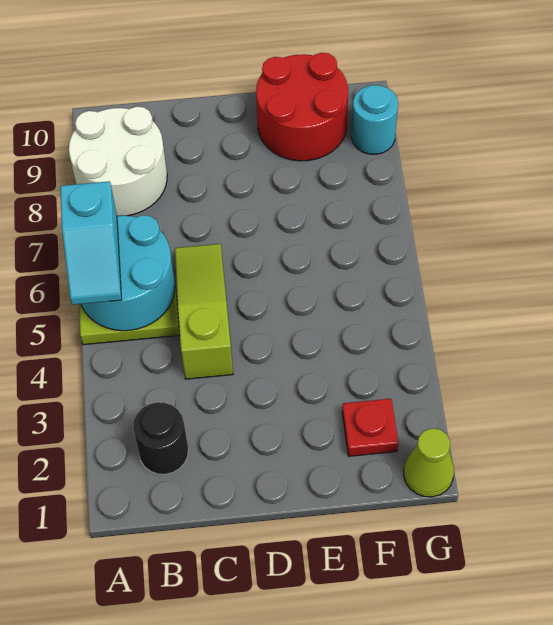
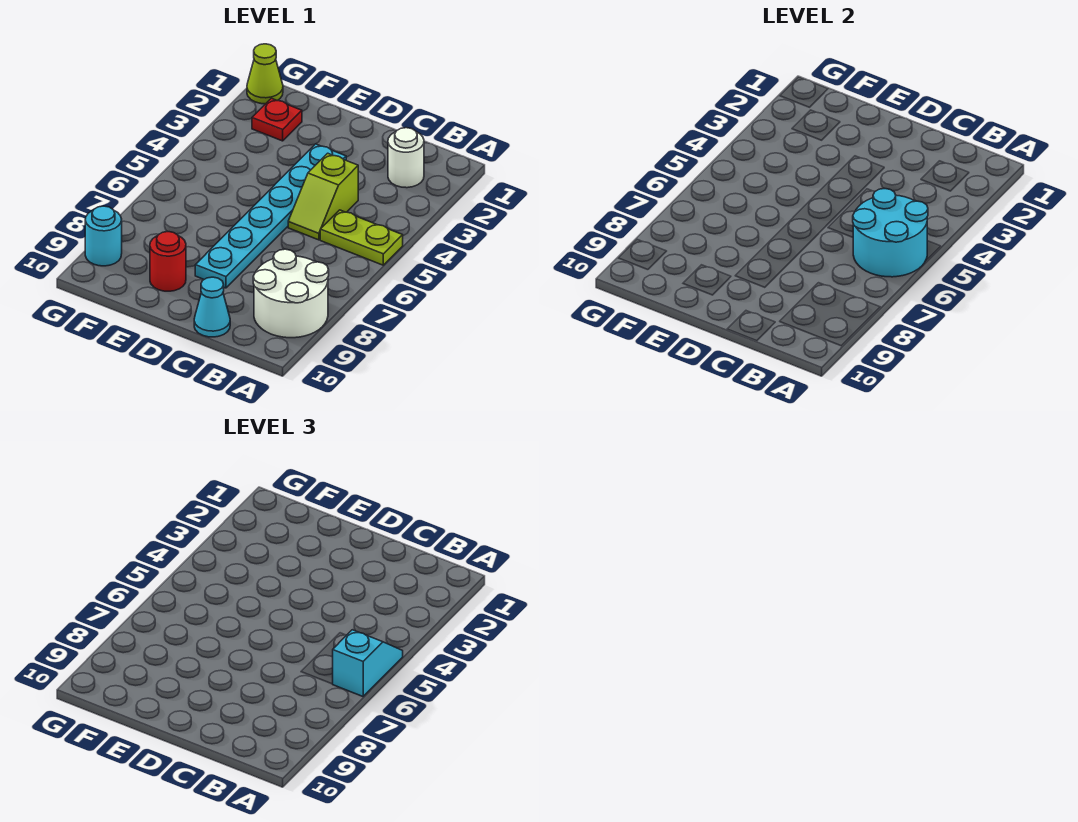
black round brick B2 level 1 -> white round brick B2 level 1
lime slope C4:C6 level 1 top 4 -> lime slope C4:C5 level 1 top 4
none -> cyan cone C10 level 1
none -> cyan plate D3:D8 level 1
red round brick E9:F10 level 1 -> red round brick E9 level 1

